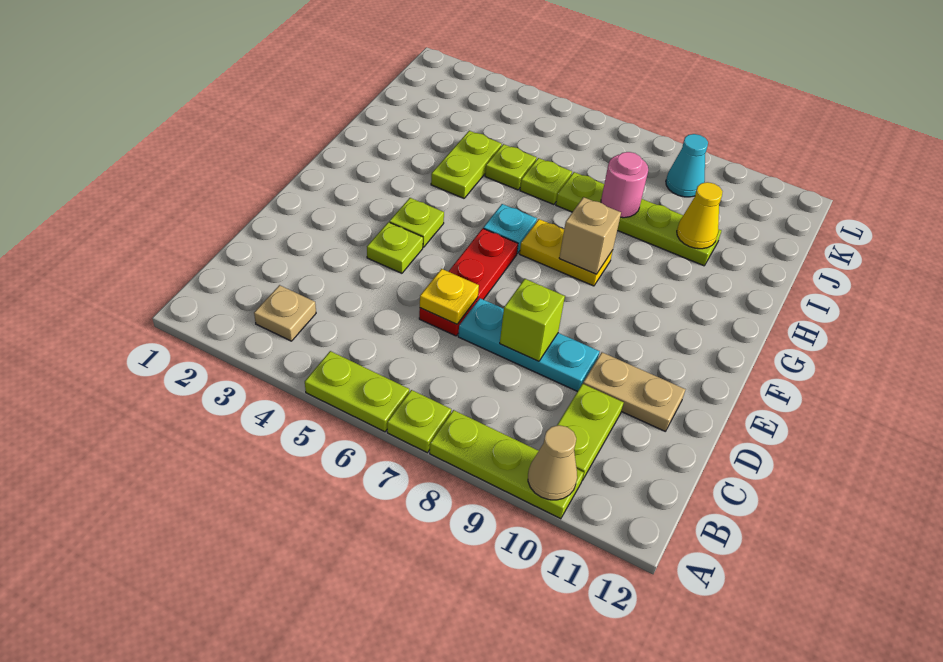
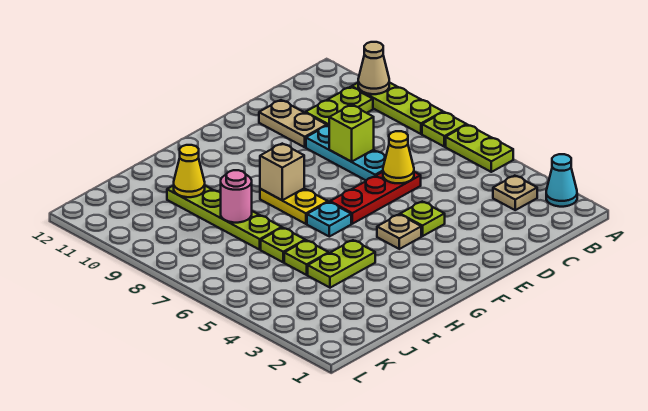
yellow plate D6 level 2 -> yellow cone D6 level 2
lime plate F4 level 1 -> tan plate F4 level 1
cyan cone K9 level 1 -> cyan cone A2 level 1

